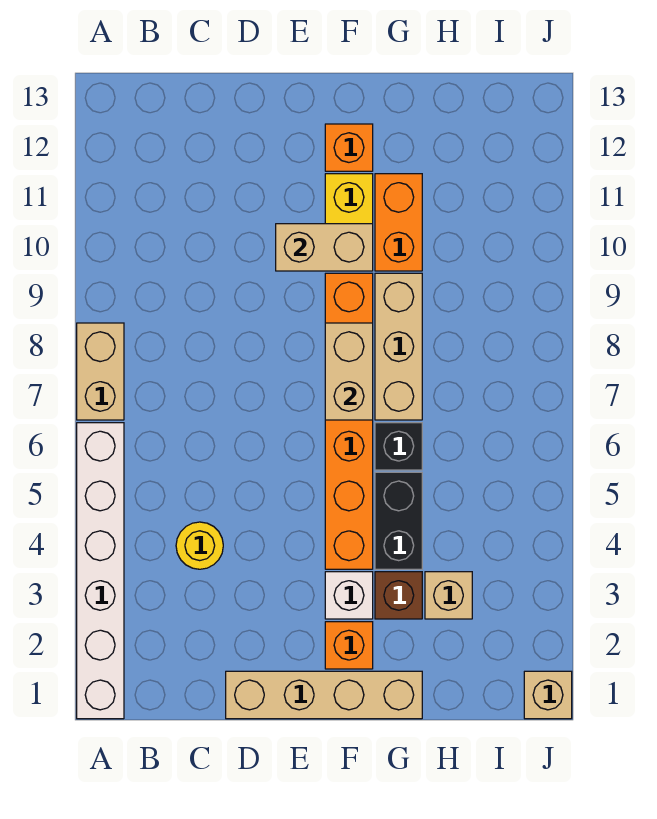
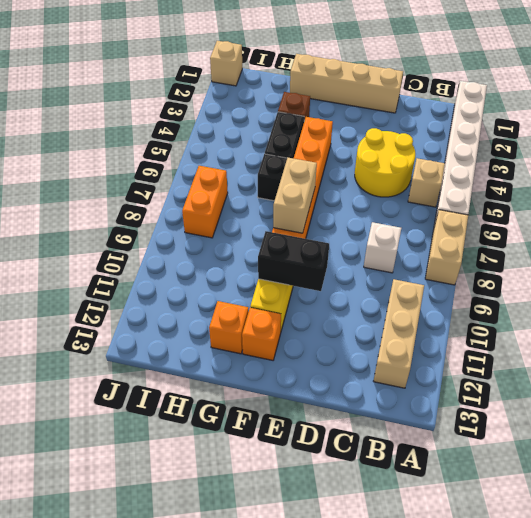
yellow round brick C4 level 1 -> yellow round brick C4:D5 level 1
tan brick E10:F10 level 2 -> black brick E10:F10 level 2
orange brick F2 level 1 -> orange brick G12 level 1
white brick F3 level 1 -> white brick C8 level 1
tan brick G7:G9 level 1 -> tan brick B10:B12 level 1
orange brick G10:G11 level 1 -> orange brick I7:I8 level 1
tan brick H3 level 1 -> tan brick B5 level 1

